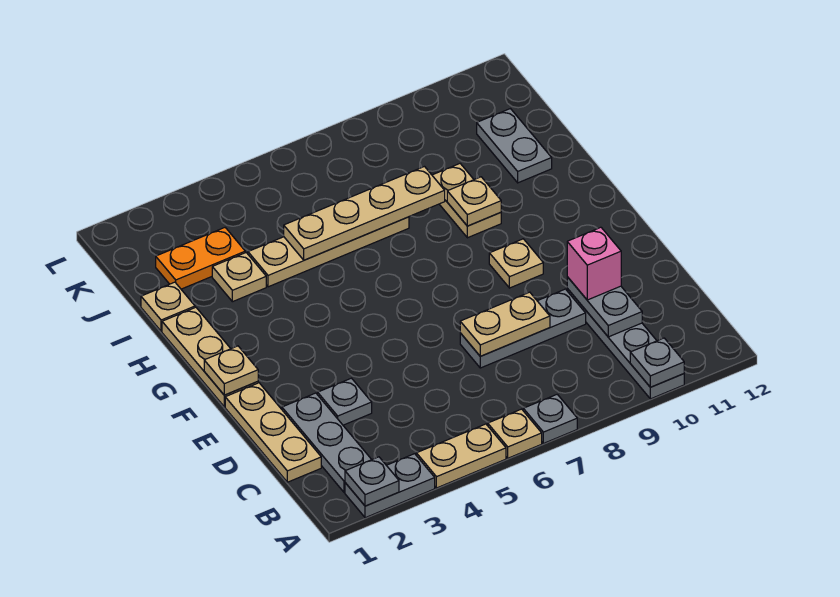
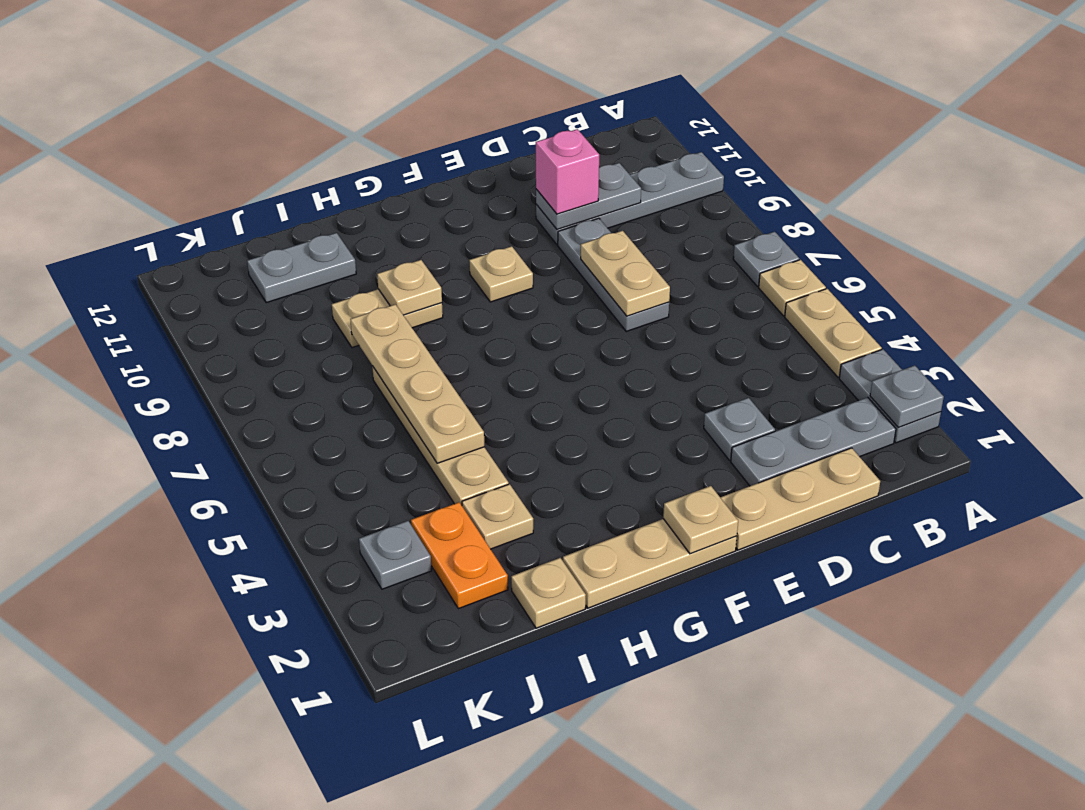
grey plate A10 level 2 -> grey plate K3 level 1

